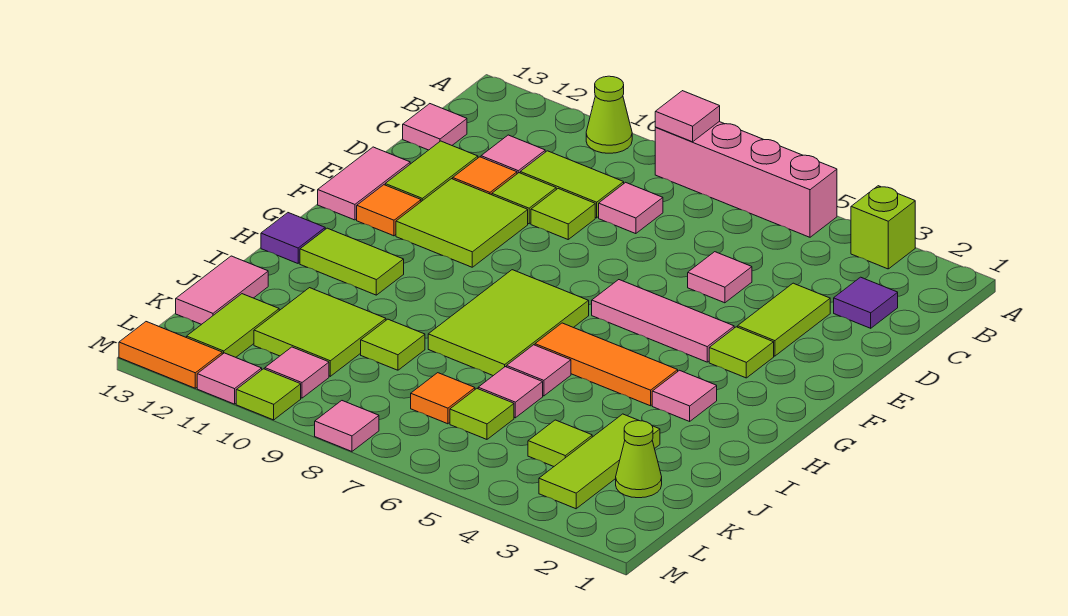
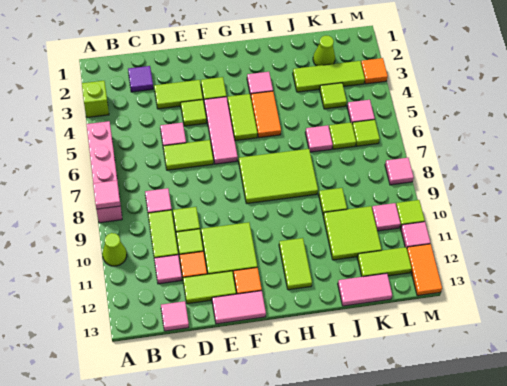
none -> lime tile D6:E6 level 1
none -> lime tile E4 level 1
none -> lime tile G4:G5 level 1
orange tile H4:H6 level 1 -> orange tile H4:H5 level 1
purple tile H13 level 1 -> none
pink tile I6 level 1 -> pink tile L5 level 1
orange tile K7 level 1 -> orange tile M3 level 1
none -> lime tile L6 level 1

